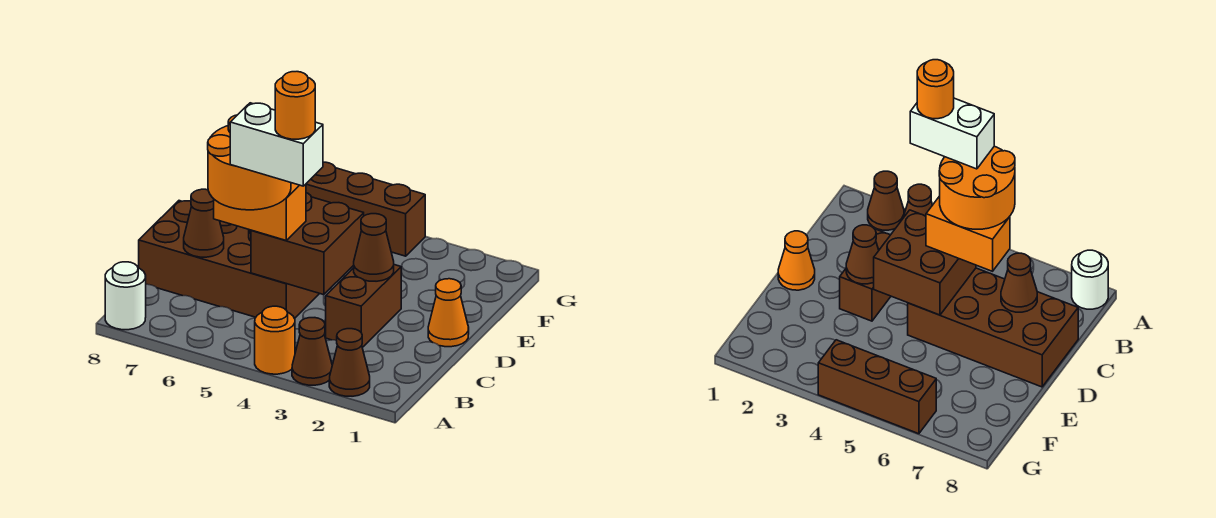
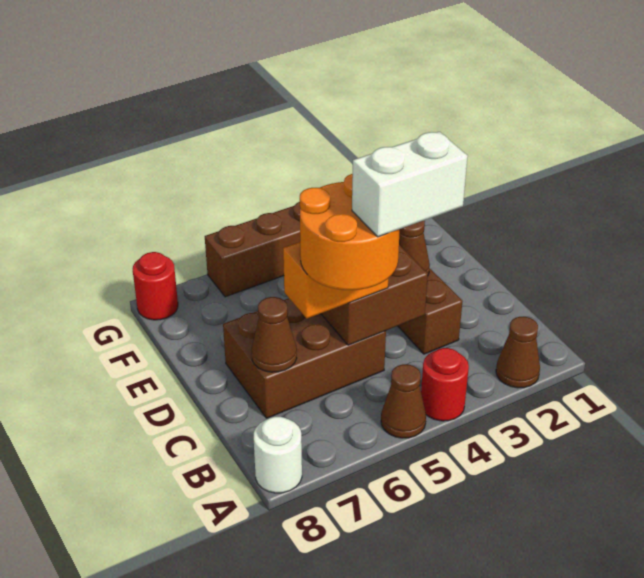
brown cone A3 level 1 -> brown cone A5 level 1
orange round brick A4 level 1 -> red round brick A4 level 1
orange round brick B4 level 6 -> none
brown brick C5:D8 level 1 -> brown brick C5:D7 level 1
orange cone D1 level 1 -> none
none -> red round brick G8 level 1

